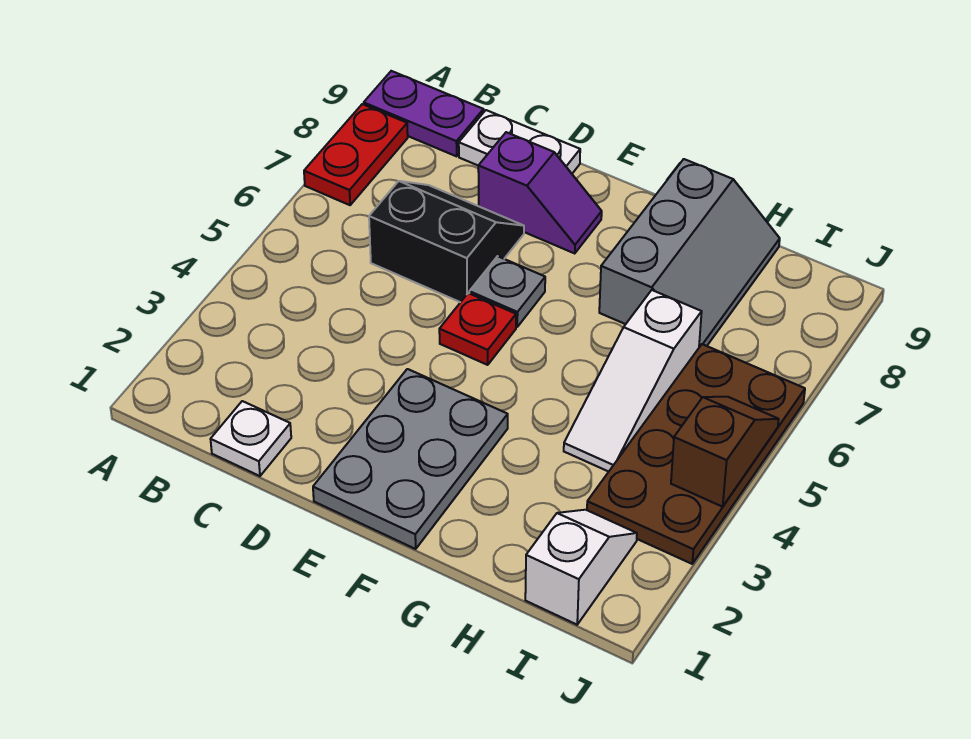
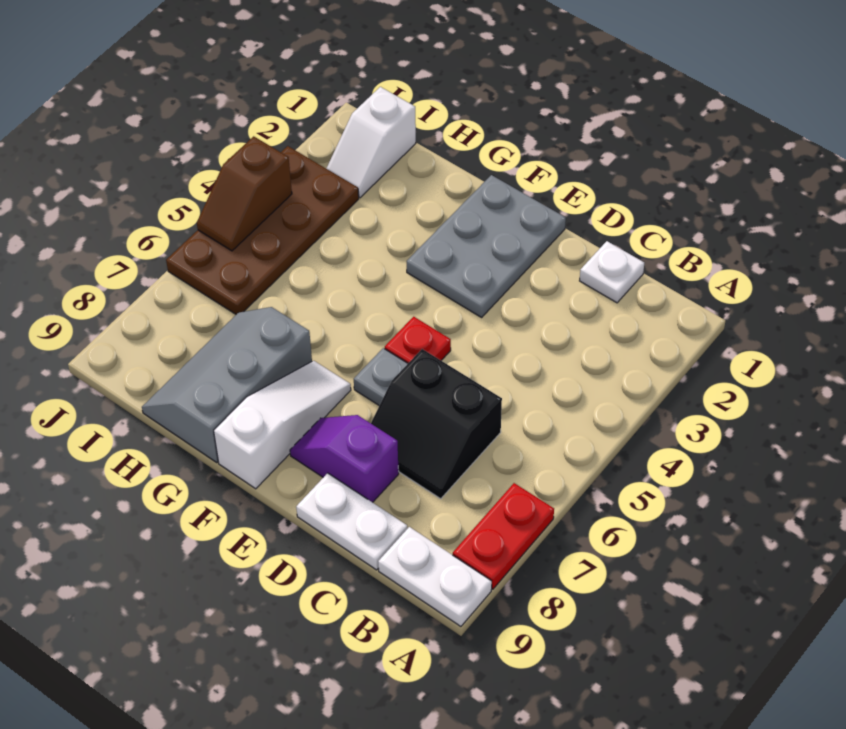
purple plate A9:B9 level 1 -> white plate A9:B9 level 1
white slope H4:H6 level 1 top 6 -> white slope F7:F9 level 1 top 9

